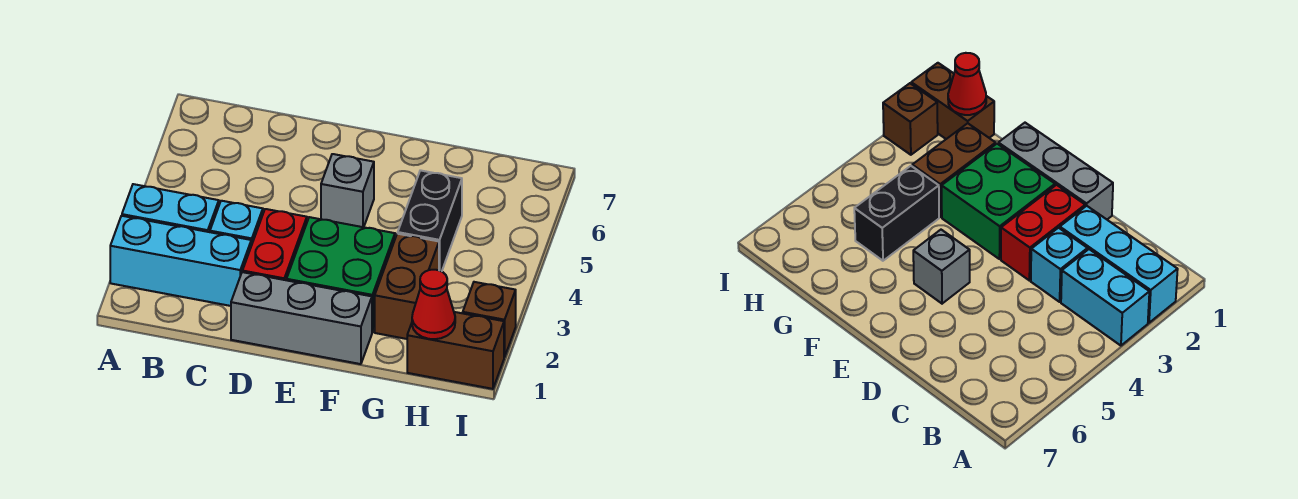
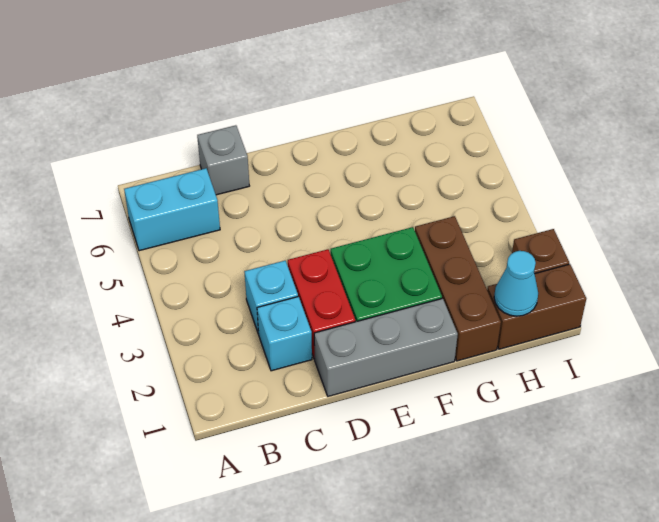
cyan brick A2:C2 level 1 -> cyan brick C2 level 1
cyan brick A3:B3 level 1 -> cyan brick A6:B6 level 1
grey brick E5 level 1 -> grey brick C7 level 1
brown brick G2:G3 level 1 -> brown brick G1:G3 level 1
black brick G4:G5 level 1 -> none
red cone H1 level 2 -> cyan cone H1 level 2

